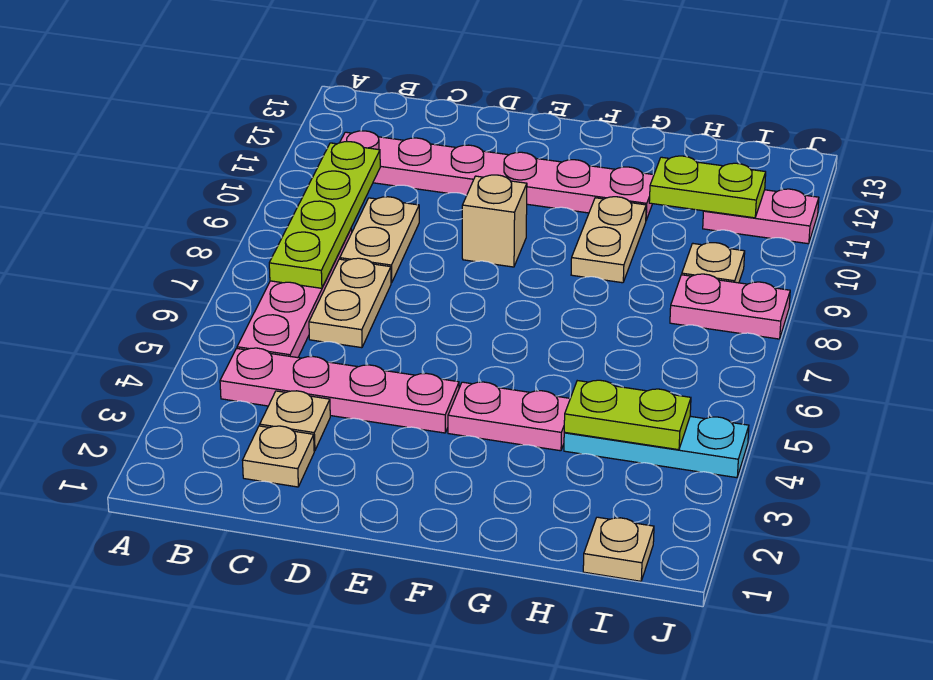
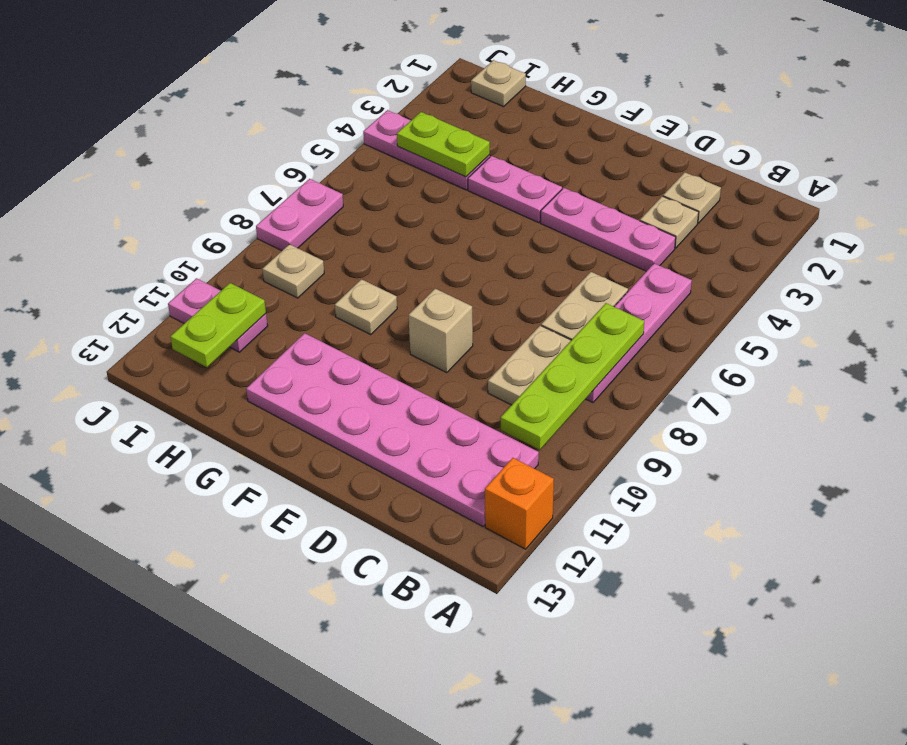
none -> orange brick A12 level 1
pink plate B4:E4 level 1 -> pink plate C4:E4 level 1
pink plate B11:G11 level 1 -> pink plate B11:G12 level 1
tan plate G9:G10 level 1 -> tan plate G9 level 1
cyan plate H4:J4 level 1 -> pink plate H4:J4 level 1
lime plate H11:I11 level 2 -> lime plate I11:I12 level 2
pink plate I8:J8 level 1 -> pink plate J7:J8 level 1

